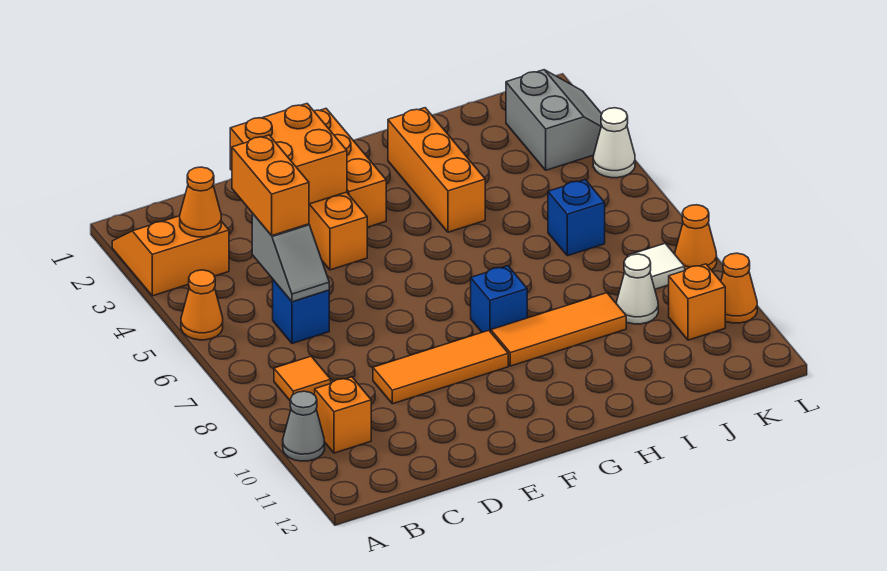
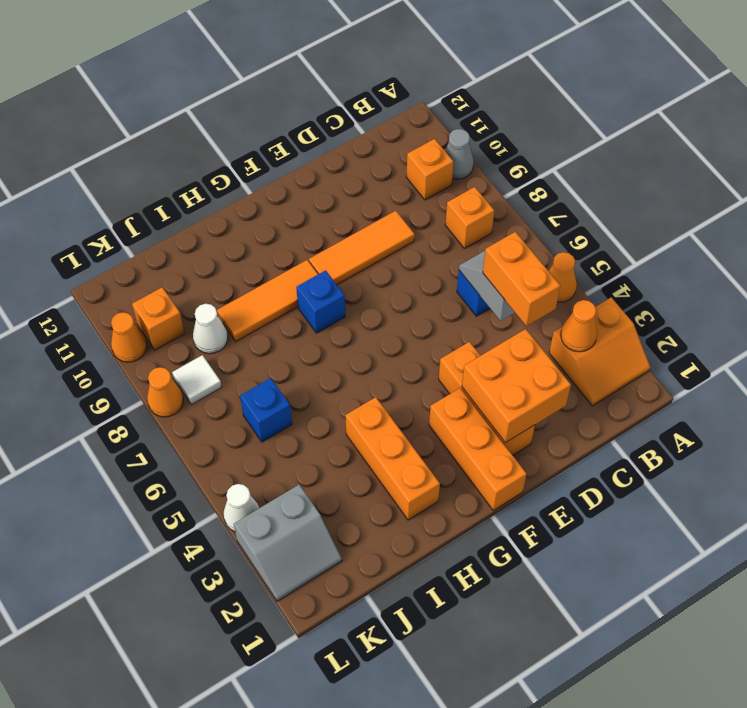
orange tile B8 level 1 -> orange brick B8 level 1
grey slope K2:L3 level 1 top K -> grey slope K2:L3 level 1 top 3

